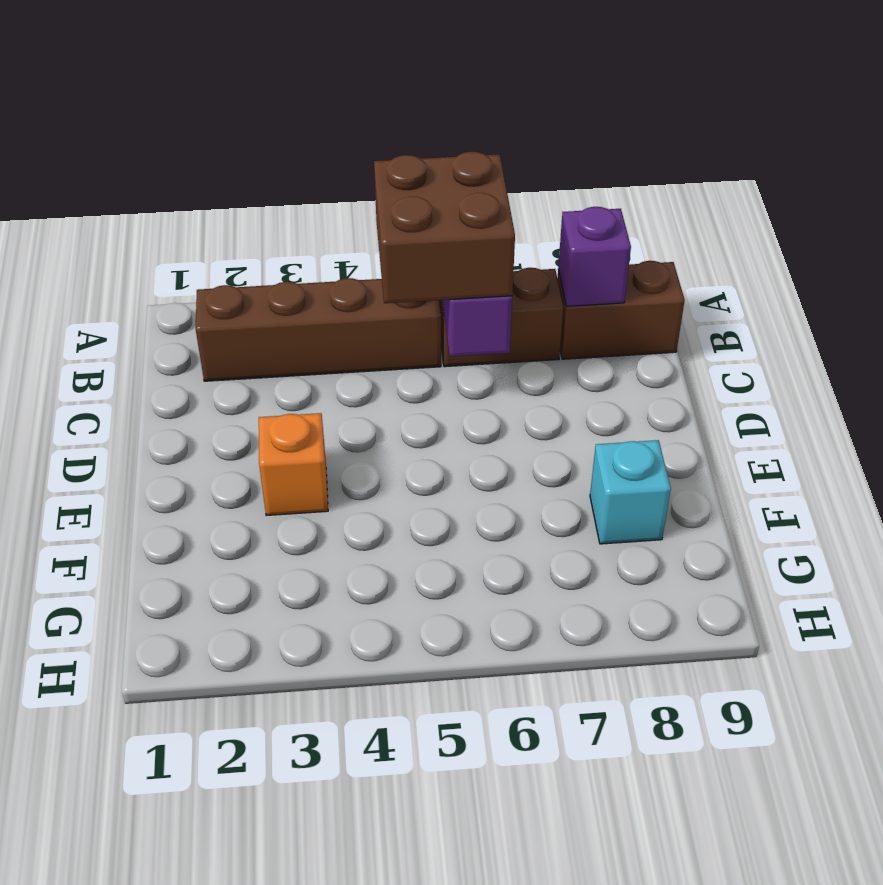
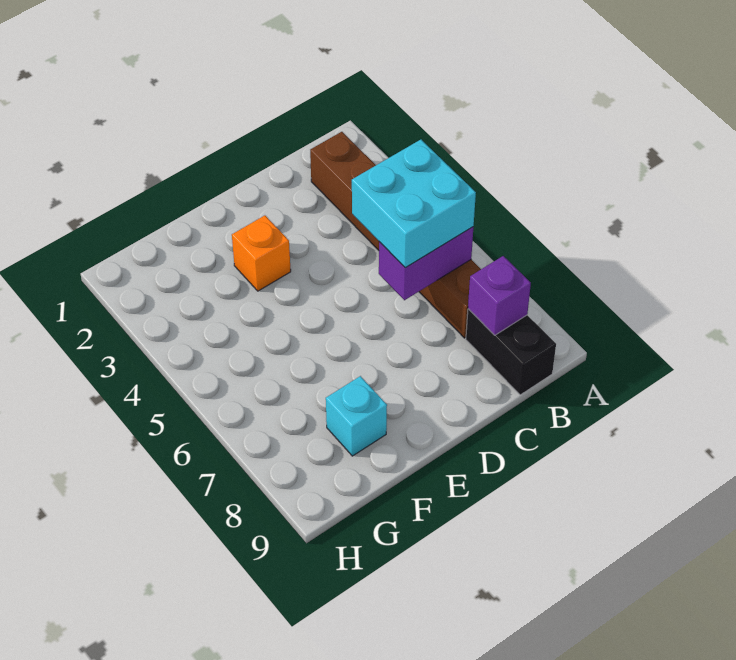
brown brick B5:C6 level 3 -> cyan brick B5:C6 level 3
brown brick B8:B9 level 1 -> black brick B8:B9 level 1

